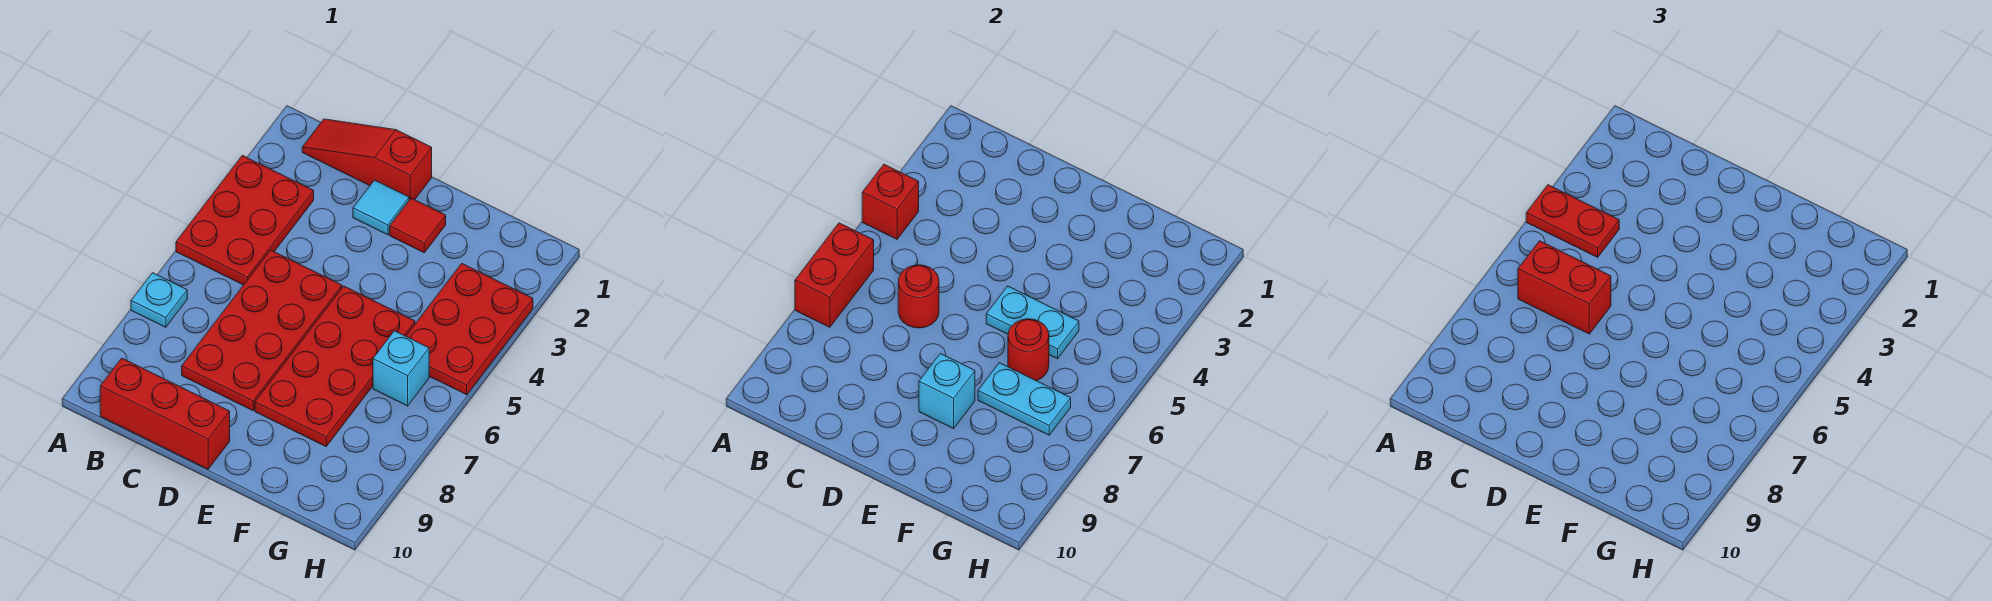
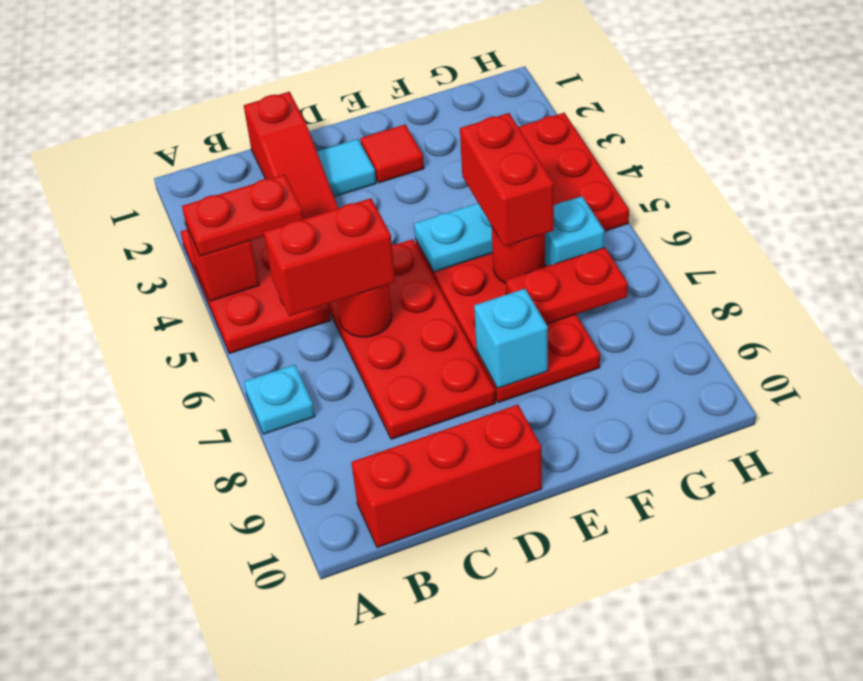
red brick A6:A7 level 2 -> red brick F5:F6 level 3
red slope B1:D1 level 1 top D -> red slope C1:C3 level 1 top 1
cyan plate F7:G7 level 2 -> red plate F7:G7 level 2

